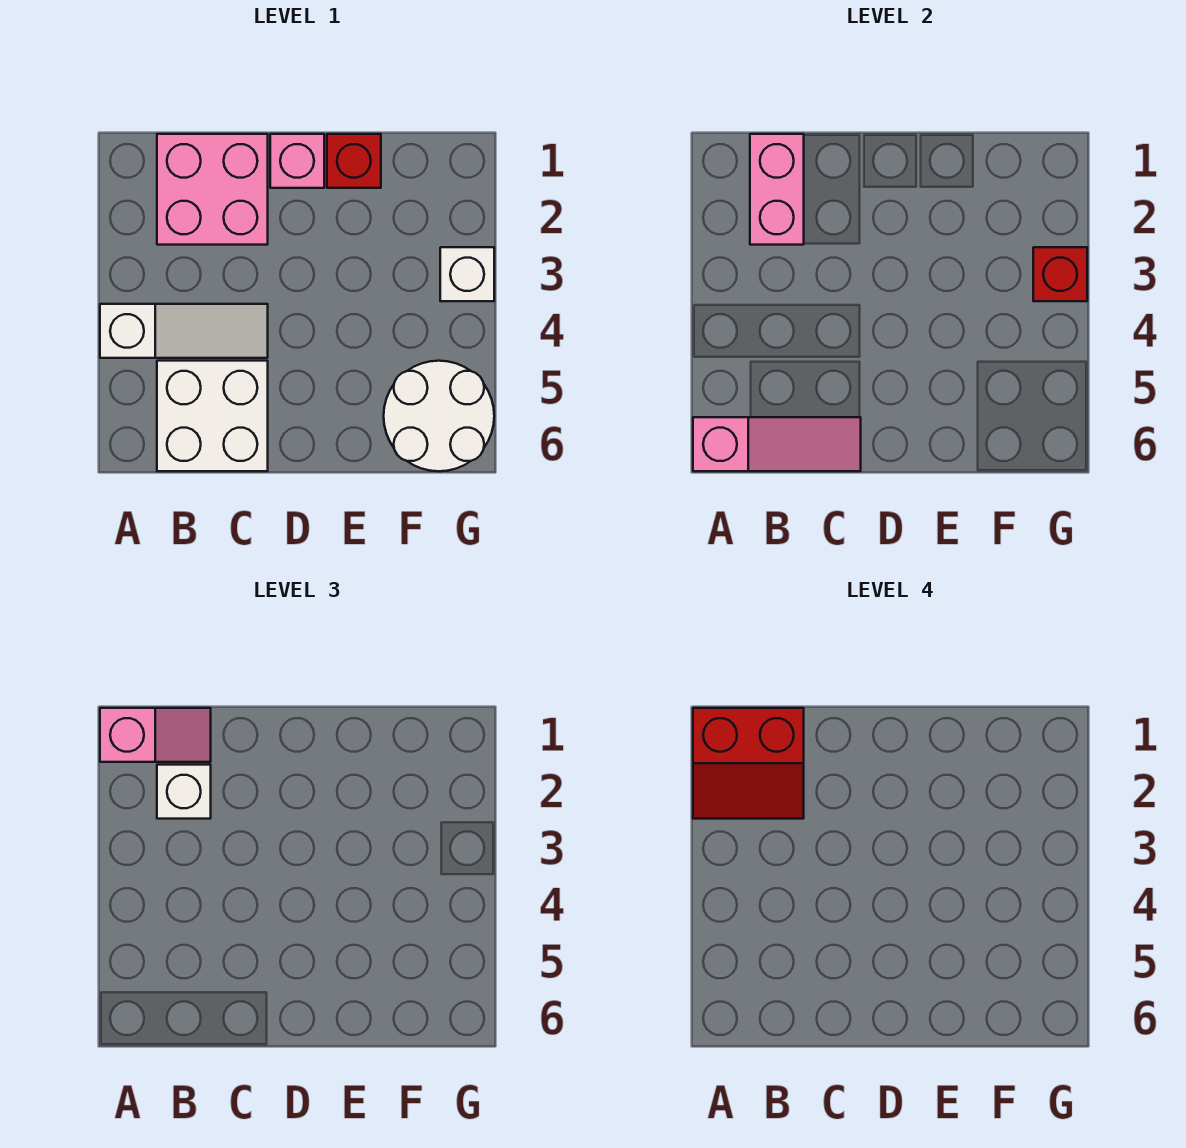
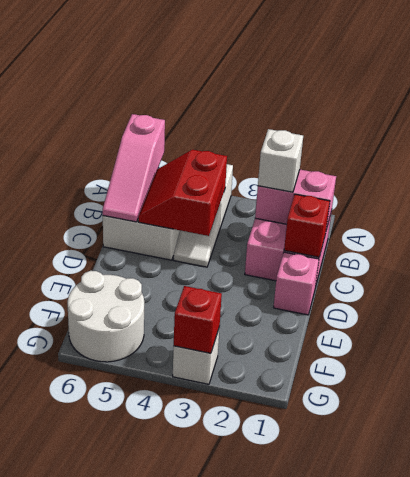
pink slope A1:B1 level 3 top A -> none
red slope A1:B2 level 4 top 1 -> red slope B4:C5 level 2 top 4
red brick E1 level 1 -> red brick C1 level 2

